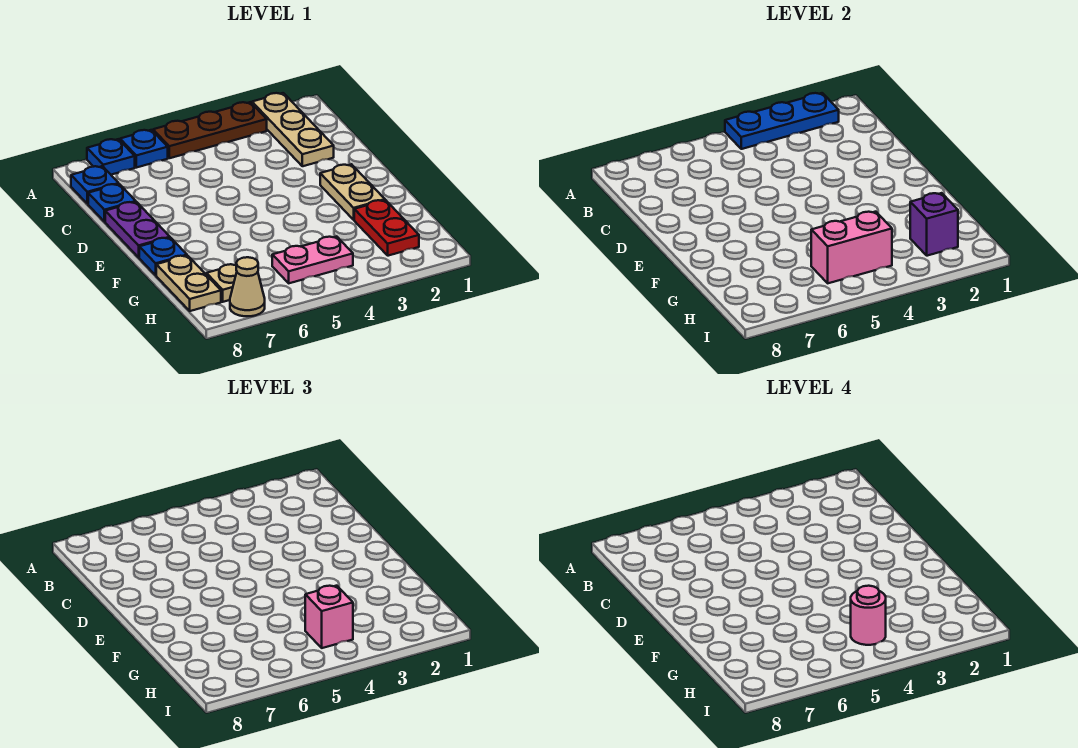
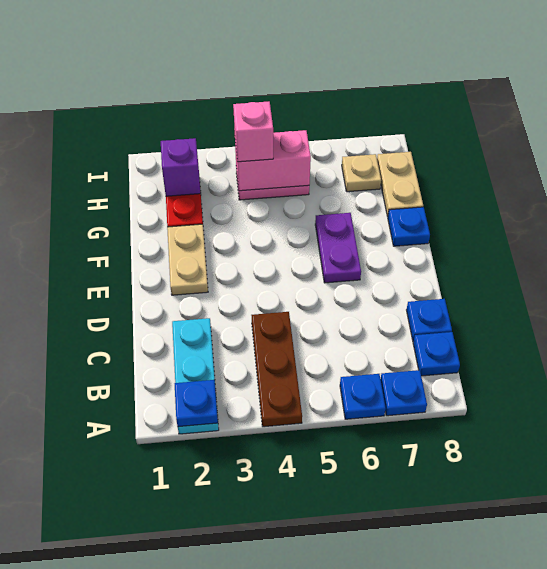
tan plate A2:C2 level 1 -> cyan plate A2:C2 level 1
blue plate A2:A4 level 2 -> blue plate A2 level 2
brown plate A3:A5 level 1 -> brown plate A4:C4 level 1
purple plate D8:E8 level 1 -> purple plate E6:F6 level 1
pink round brick H4 level 4 -> none
tan cone I7 level 1 -> none

